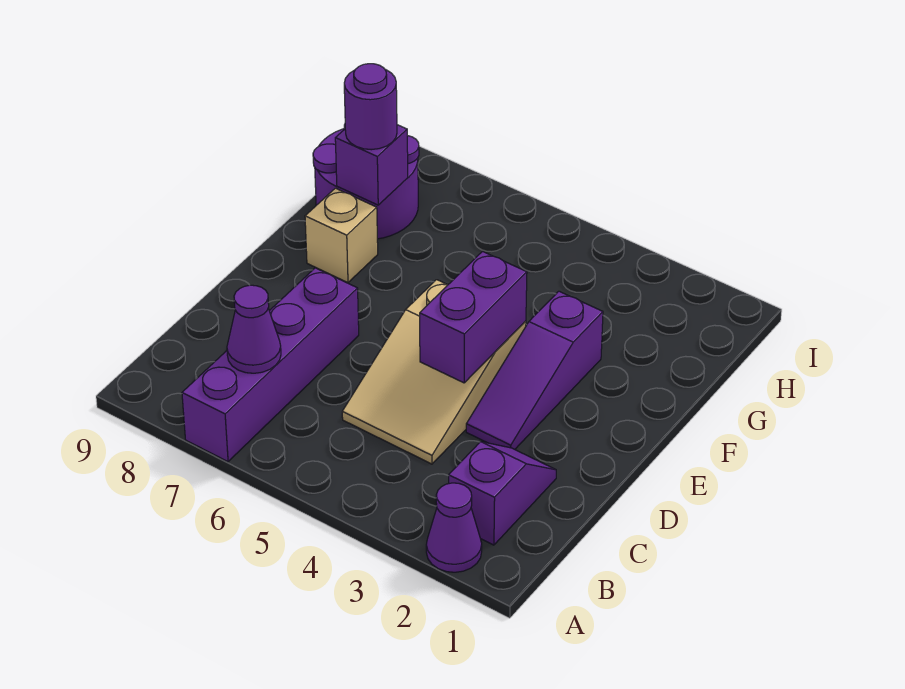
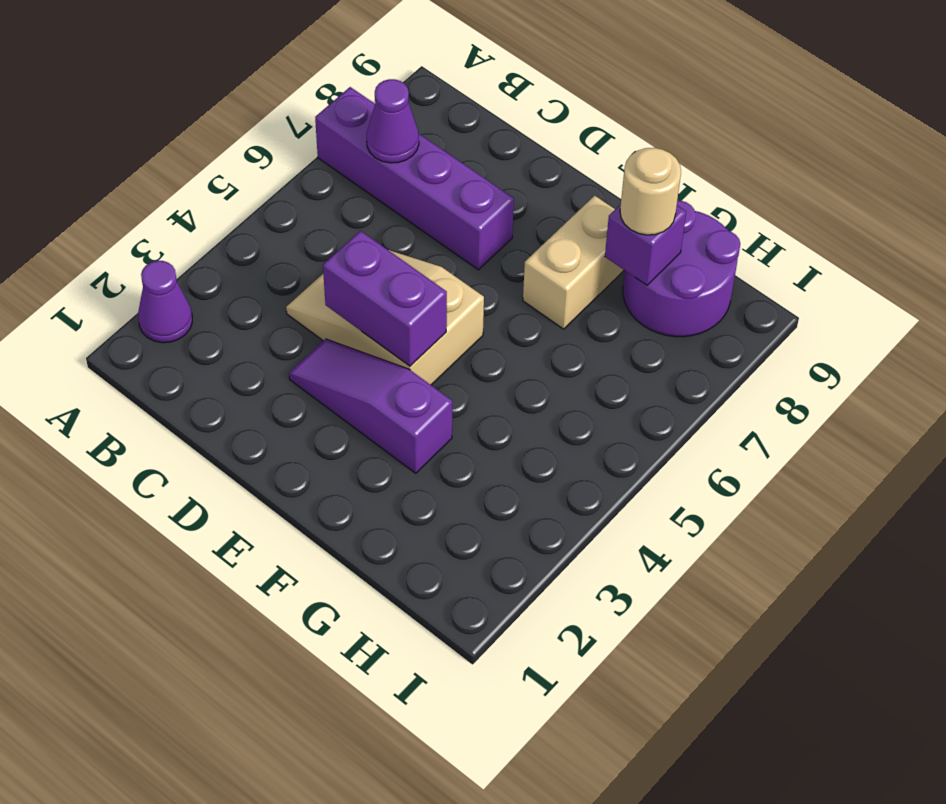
purple slope B2:C2 level 1 top B -> none
tan brick F8 level 1 -> tan brick F7:F8 level 1
purple round brick G8 level 3 -> tan round brick G8 level 3

